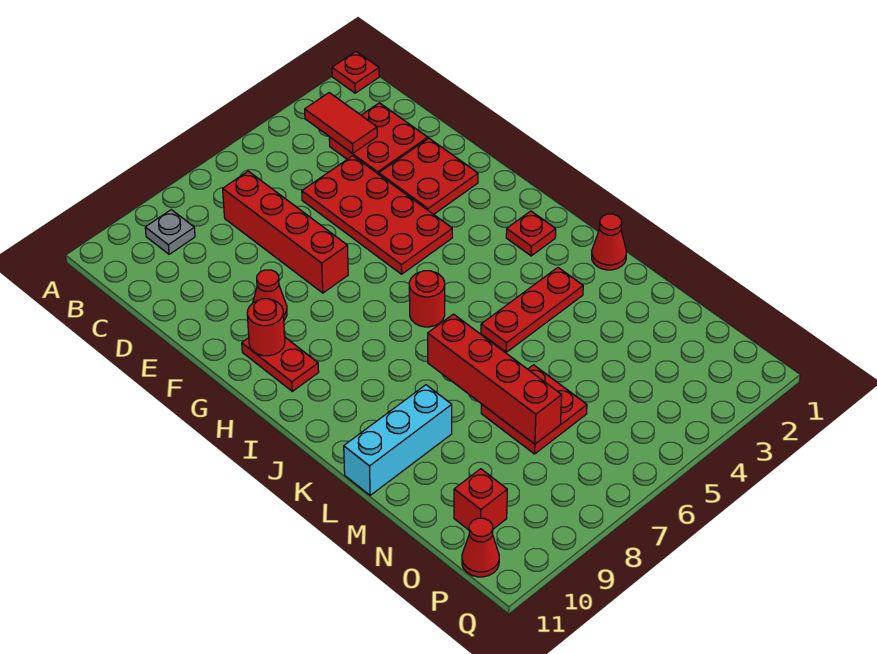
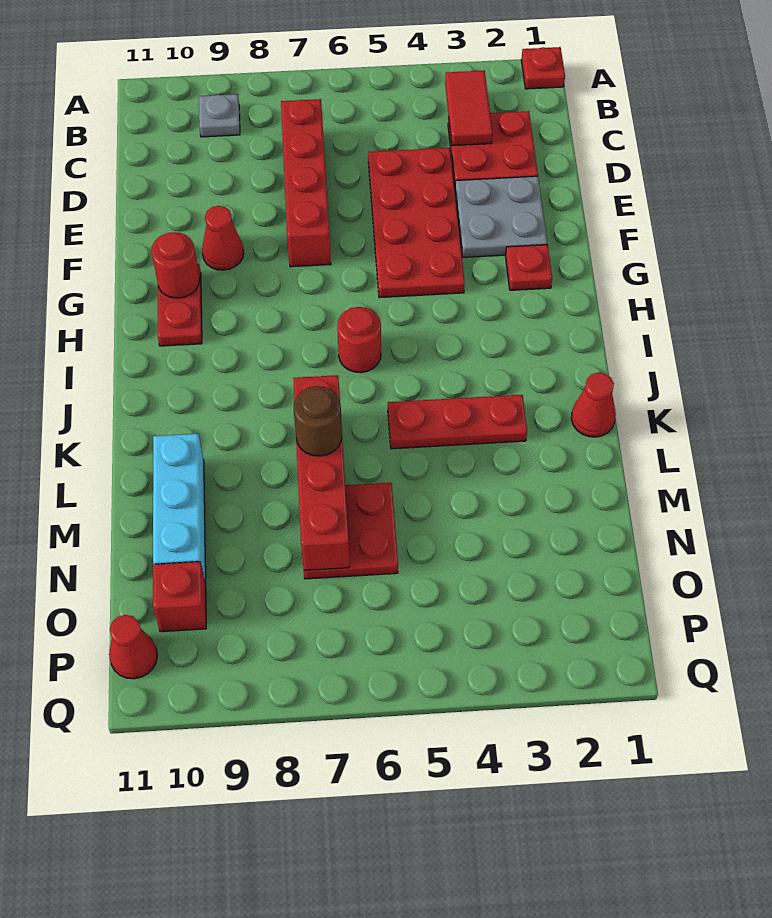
red plate E2:F3 level 1 -> grey plate E2:F3 level 1
red plate I2 level 1 -> red plate G2 level 1
none -> brown round brick L7 level 3
cyan brick L9:L11 level 1 -> cyan brick L10:N10 level 1

